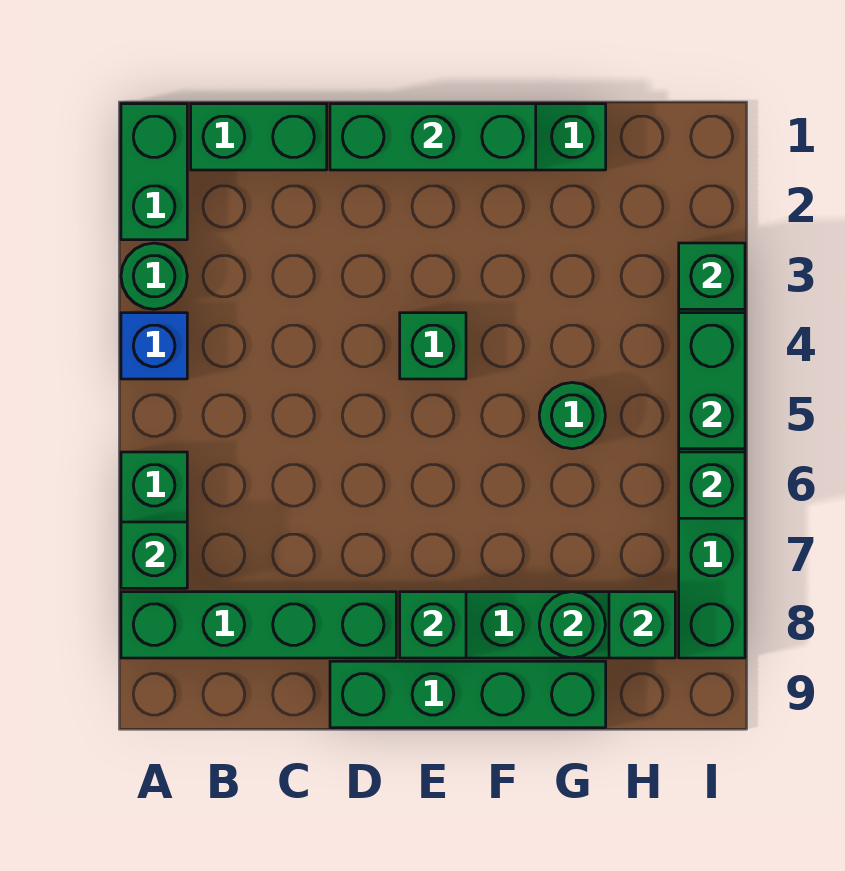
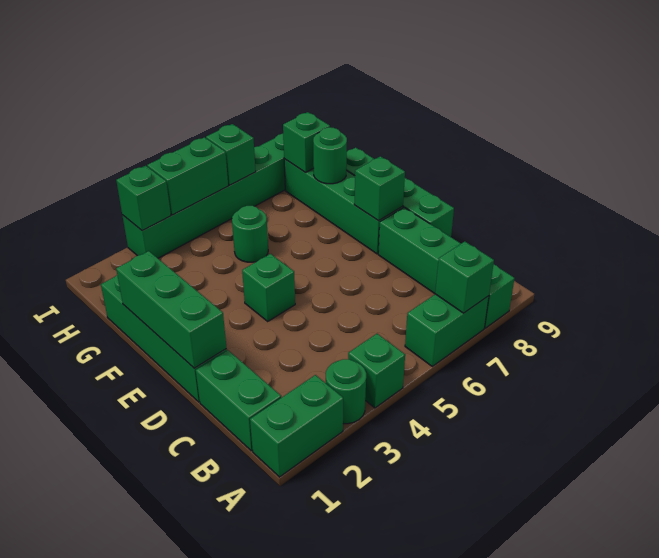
blue brick A4 level 1 -> green brick A4 level 1

